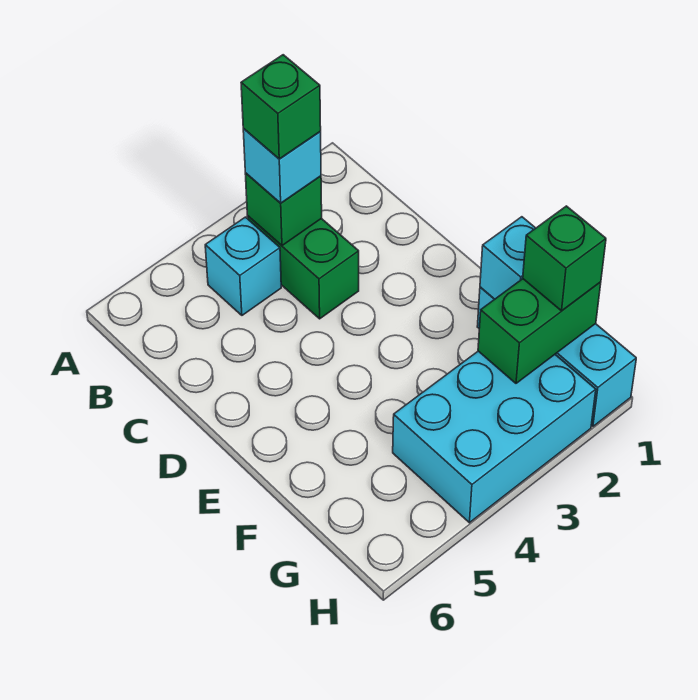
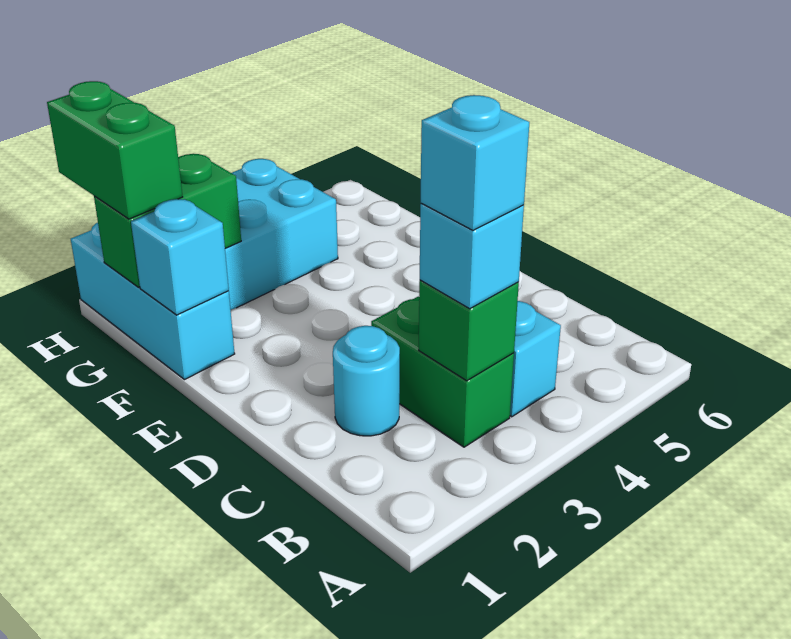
green brick B3 level 4 -> cyan brick B3 level 4
none -> cyan round brick C2 level 1
green brick G1 level 3 -> green brick G1:H1 level 3

